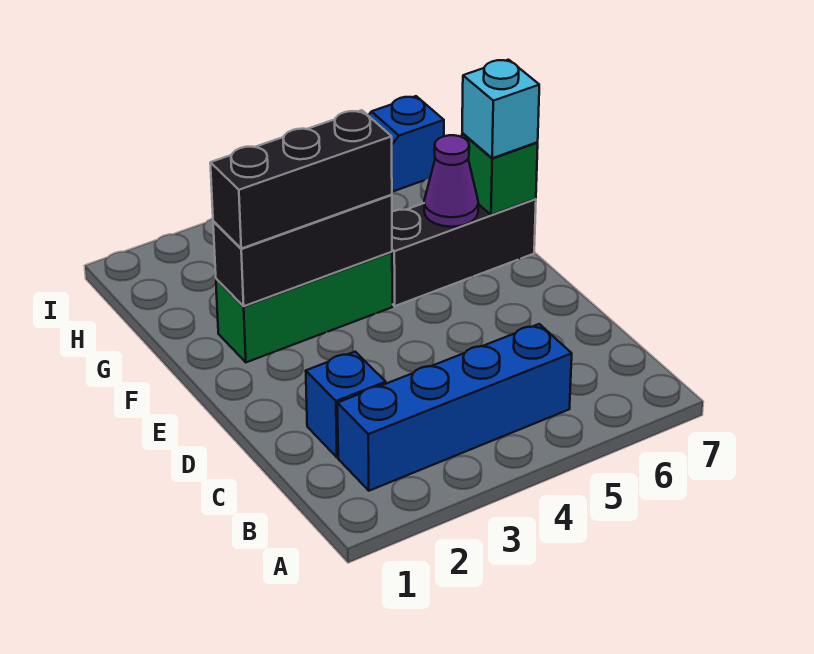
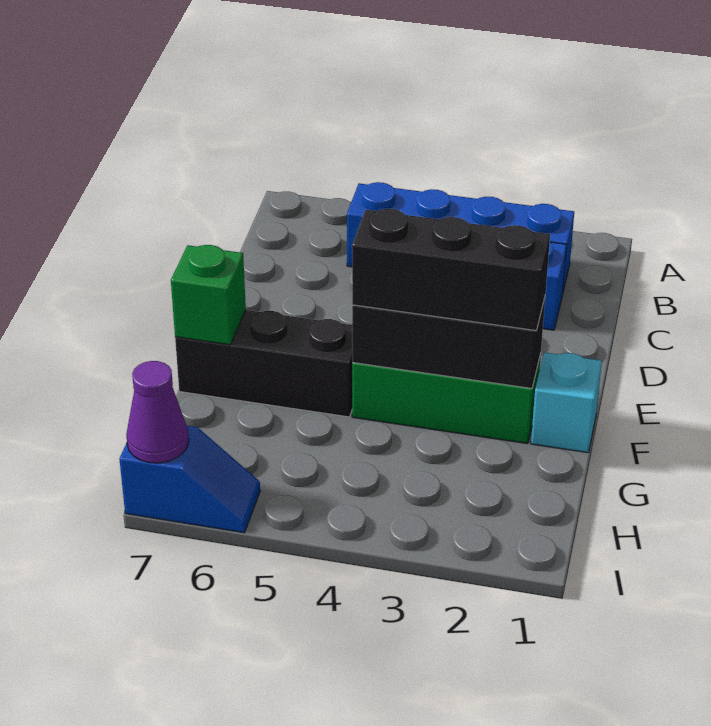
purple cone F6 level 2 -> purple cone I7 level 2
cyan brick F7 level 3 -> cyan brick F1 level 1

